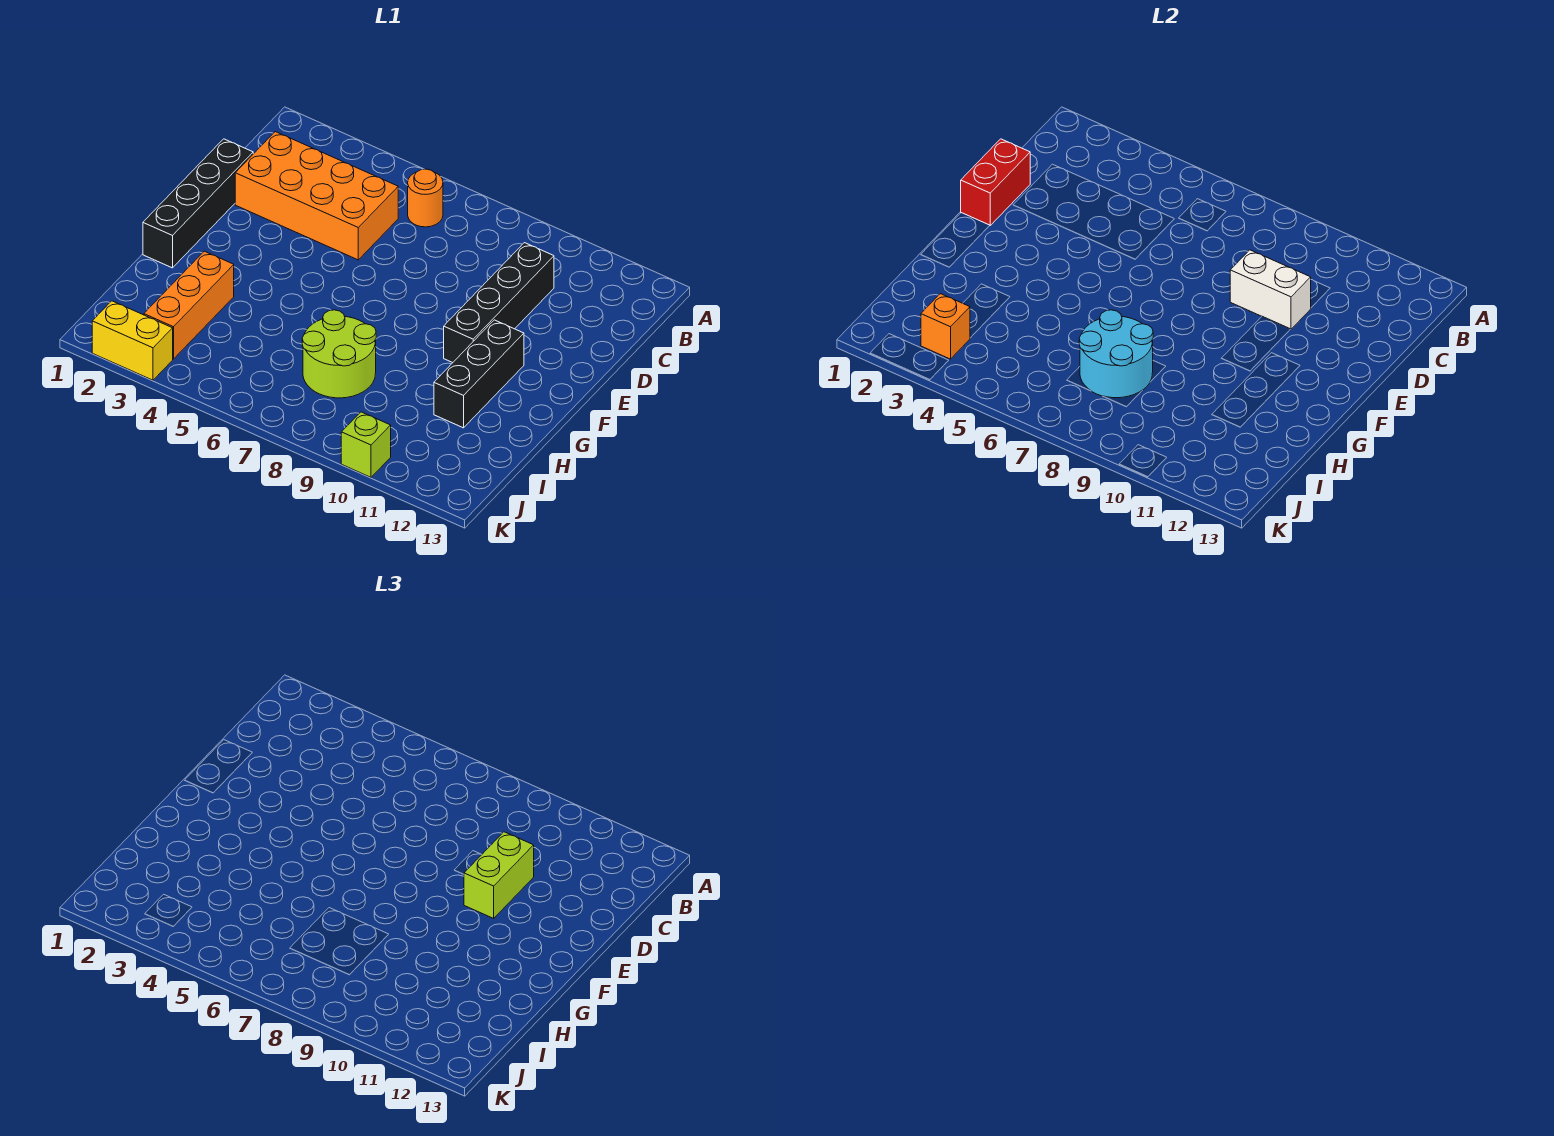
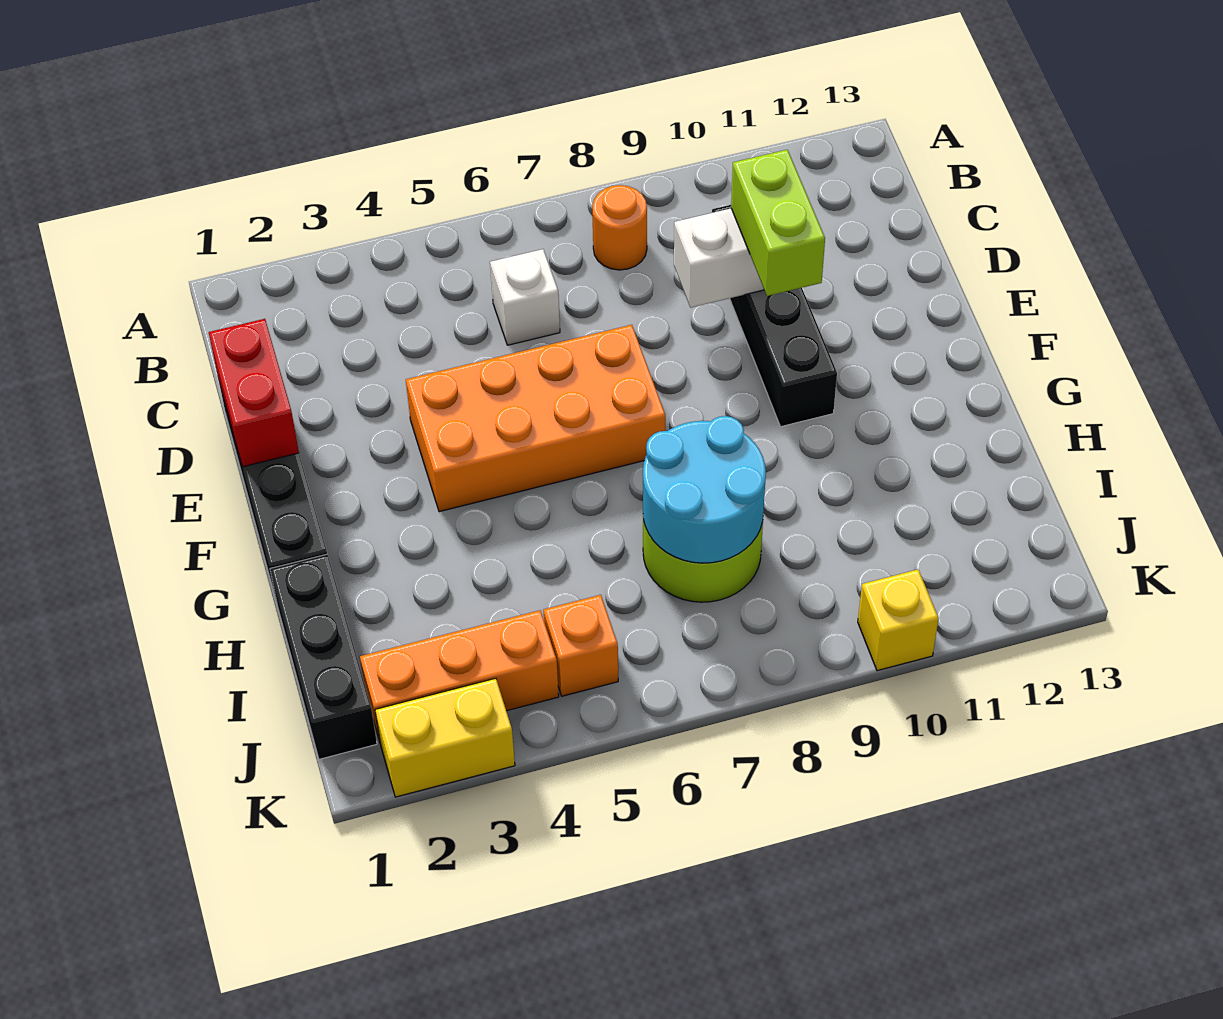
orange round brick B6 level 1 -> orange round brick B8 level 1
orange brick C2:D5 level 1 -> orange brick E4:F7 level 1
none -> white brick C6 level 1
black brick F11:H11 level 1 -> black brick H1:J1 level 1
orange brick H3:J3 level 1 -> orange brick J2:J4 level 1
orange brick J3 level 2 -> orange brick J5 level 1
lime brick K10 level 1 -> yellow brick K10 level 1

